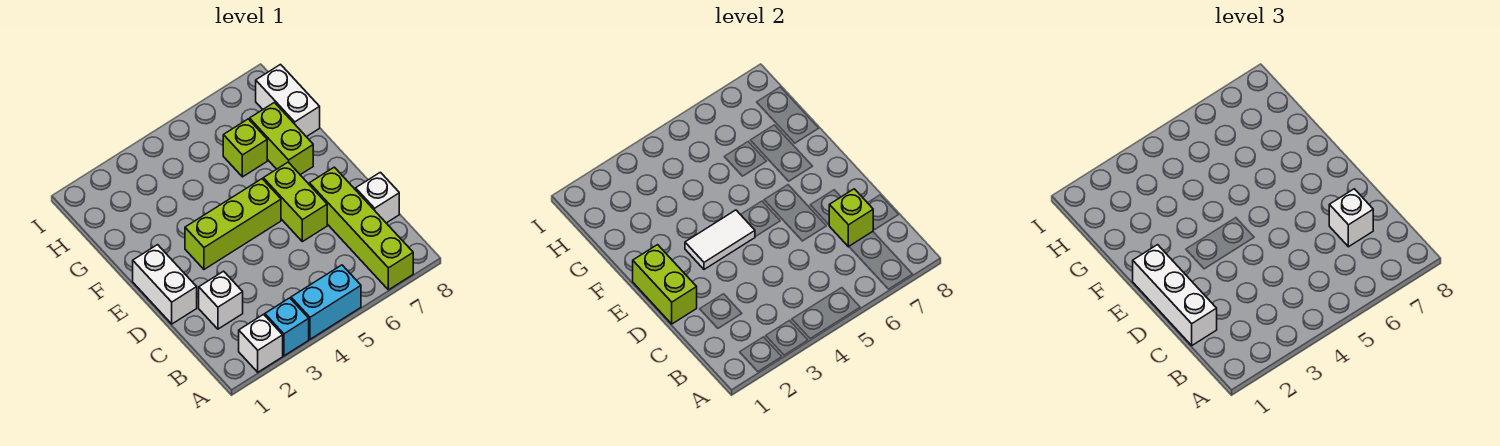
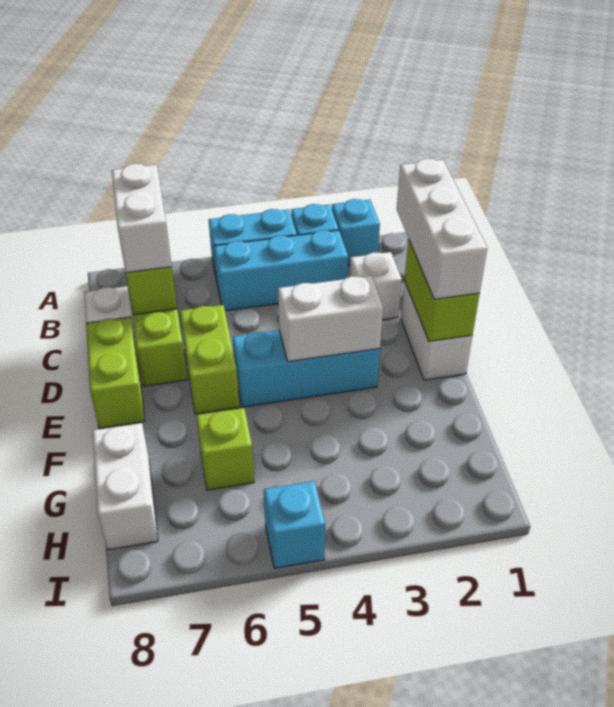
white brick A2 level 1 -> cyan brick A2 level 1
none -> cyan brick B3:B5 level 1
white brick C7 level 3 -> white brick B7:C7 level 3
lime brick E3:E5 level 1 -> cyan brick E3:E5 level 1
white tile E3:E4 level 2 -> white brick E3:E4 level 2
lime brick F7:G7 level 1 -> lime brick D8:E8 level 1
none -> cyan brick I5 level 1

